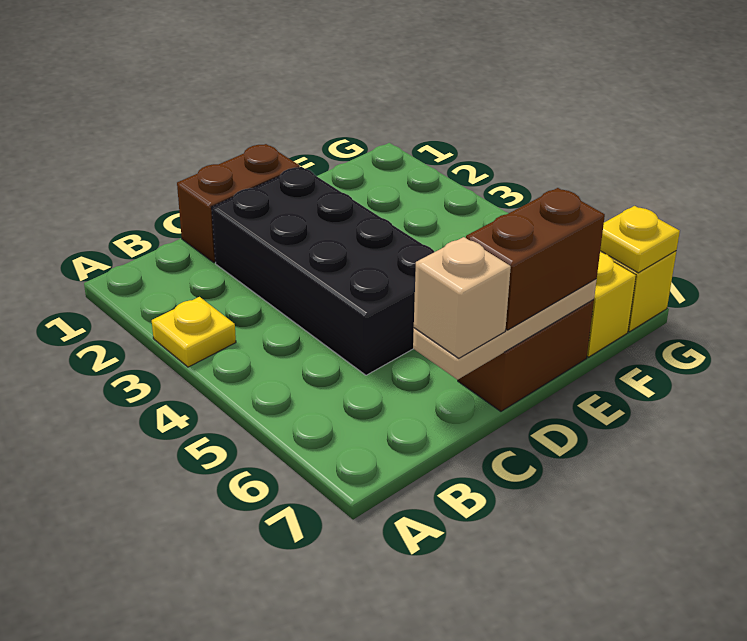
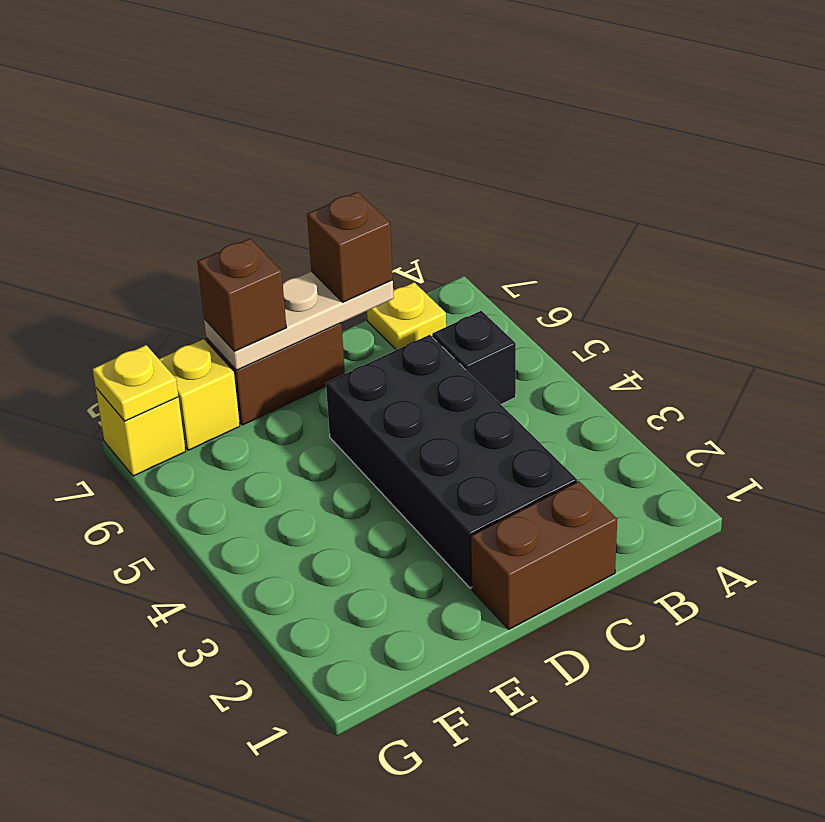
yellow plate A3 level 1 -> yellow plate B7 level 1
none -> black brick B5 level 1
tan brick C7 level 3 -> brown brick C7 level 3
brown brick D7:E7 level 3 -> brown brick E7 level 3

